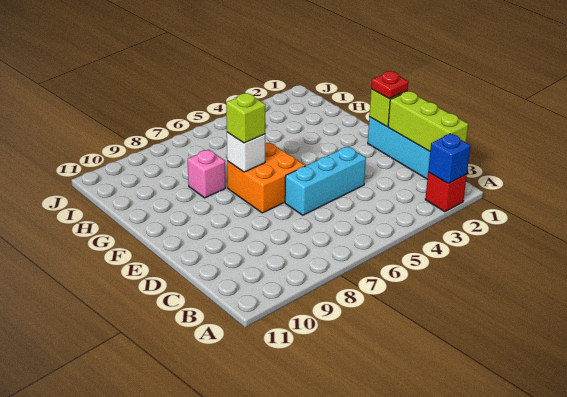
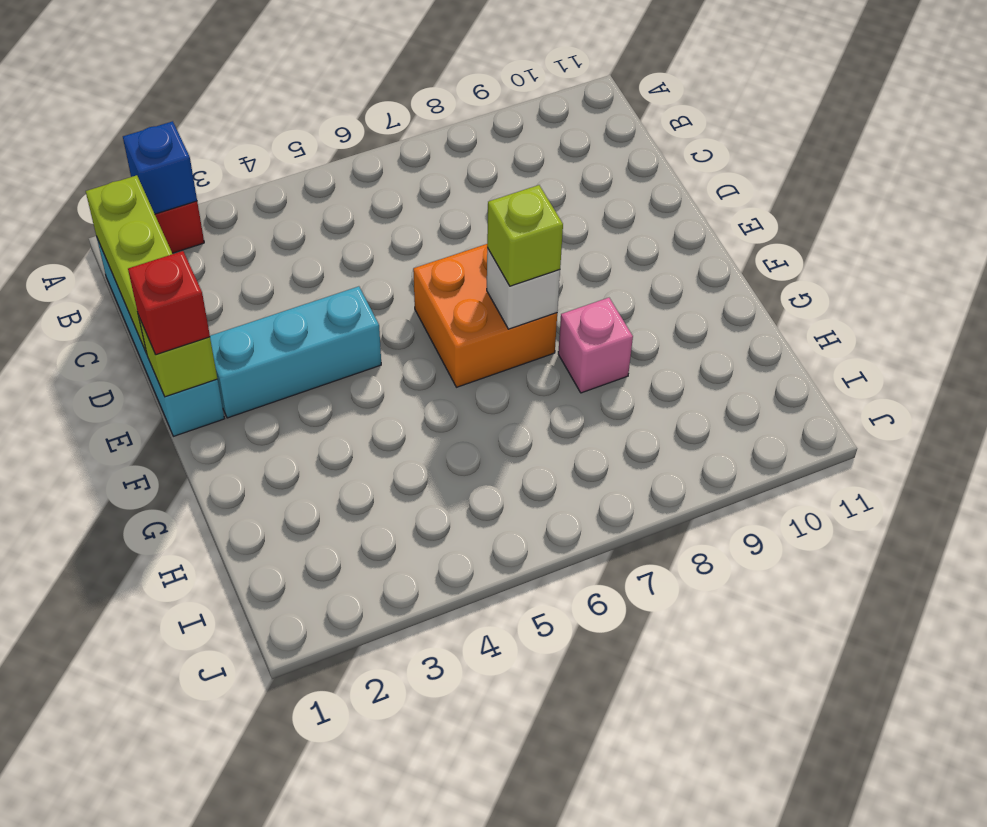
cyan brick D4:D6 level 1 -> cyan brick E2:E4 level 1
red plate E1 level 3 -> red brick E1 level 3

